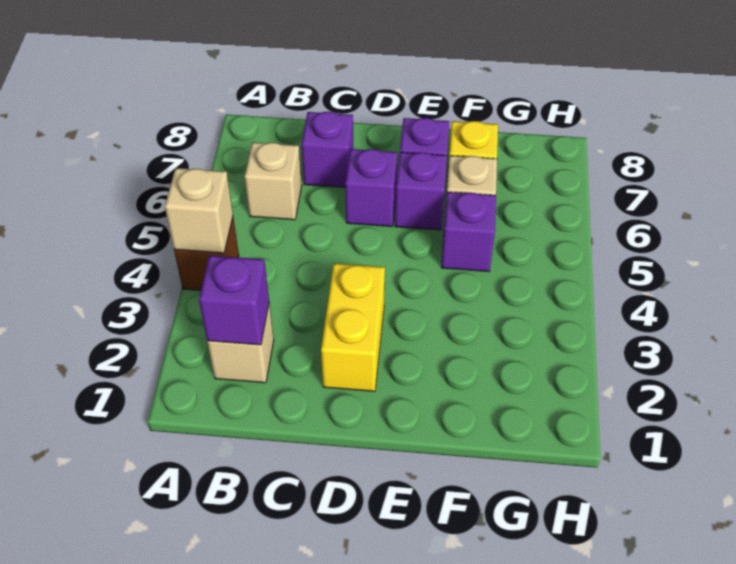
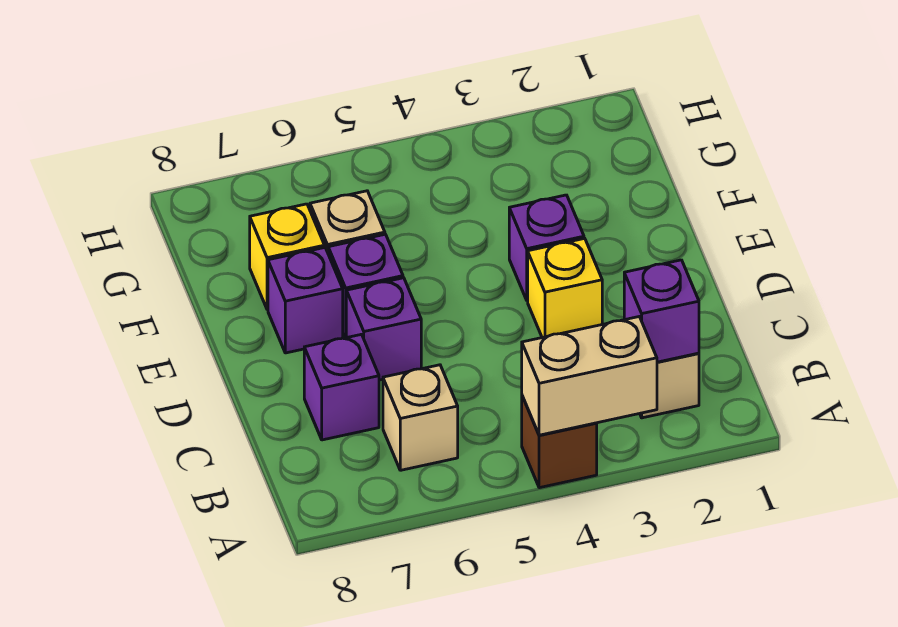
tan brick A4 level 2 -> tan brick A3:A4 level 2
yellow brick D2:D3 level 1 -> yellow brick D3 level 1
purple brick F5 level 1 -> purple brick E3 level 1

